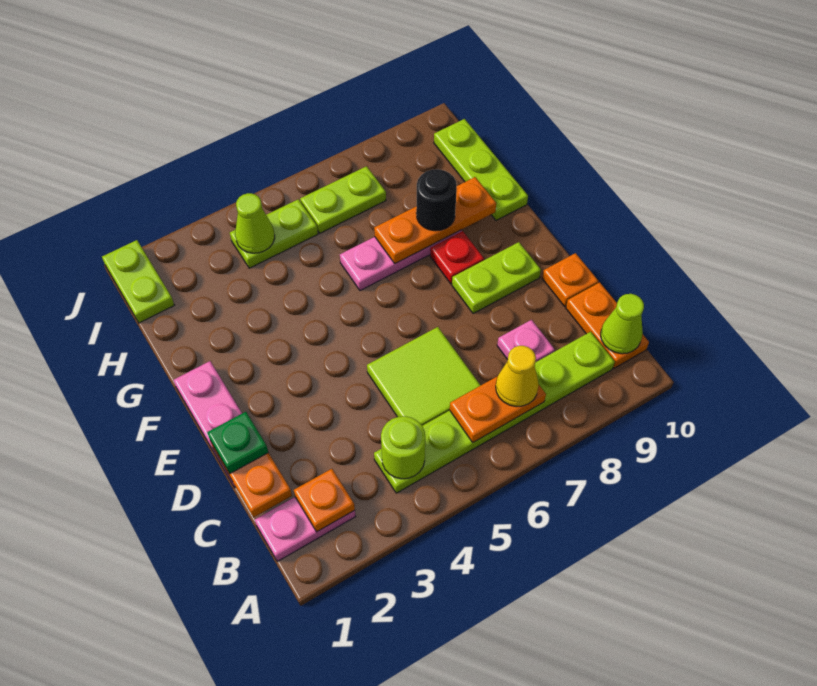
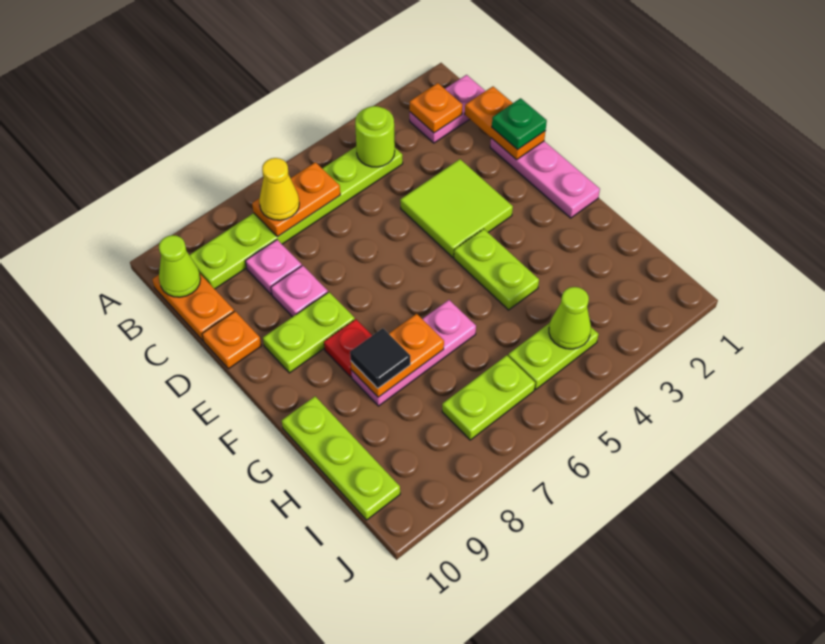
lime tile C5:D6 level 1 -> lime tile D3:E4 level 1
none -> pink plate D8 level 1
orange plate G7:G9 level 2 -> orange plate G7:G8 level 2
black round brick G8 level 3 -> black tile G8 level 3
lime plate I1:J1 level 1 -> lime plate F4:G4 level 1

